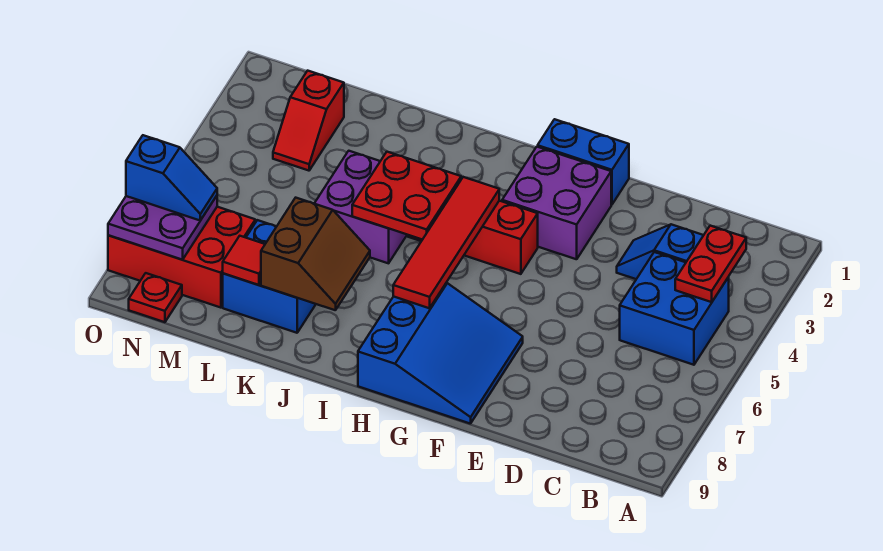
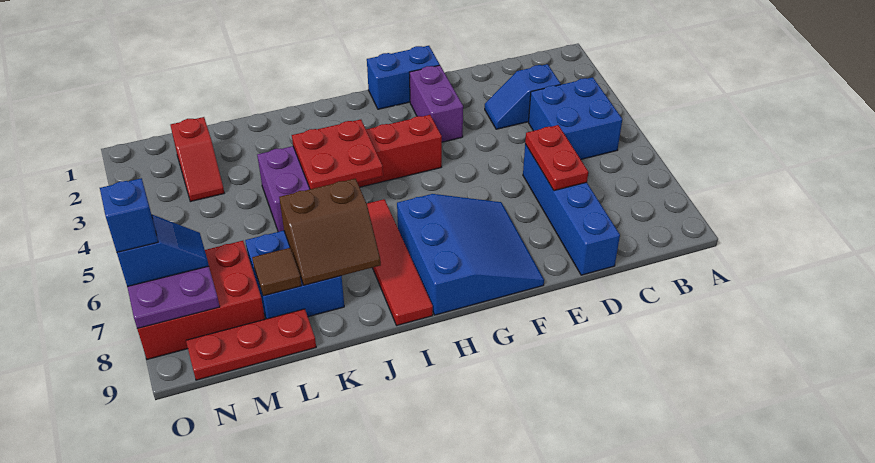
red plate B3:B4 level 2 -> red plate D6:D7 level 2
none -> blue brick D6:D9 level 1
purple brick F2:G3 level 1 -> purple brick F2:F3 level 1
red tile H4:H7 level 2 -> red tile I6:I9 level 1
brown slope J7:K8 level 2 top K -> brown slope J7:K8 level 2 top 7
red tile L8 level 2 -> brown tile L8 level 2
red plate N9 level 1 -> red plate L9:N9 level 1
none -> blue brick O7 level 4

